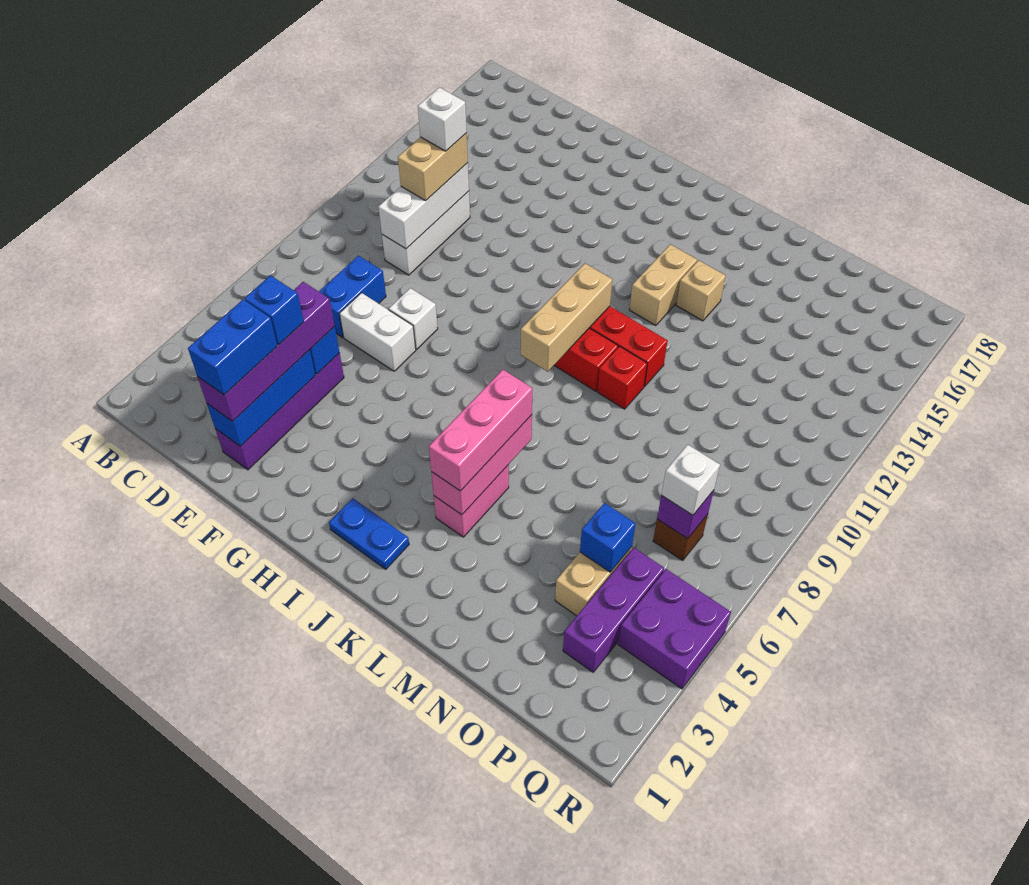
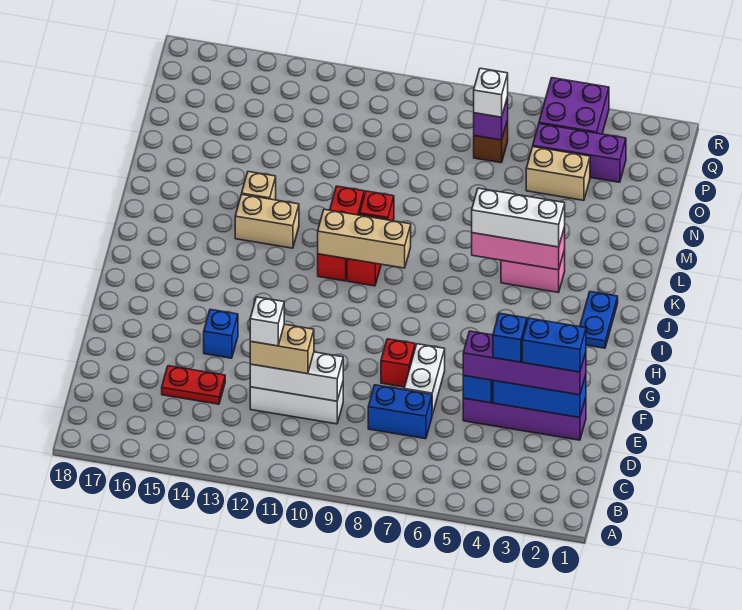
none -> red plate D14:D15 level 1
white brick F8 level 1 -> red brick F8 level 1
pink brick K4:K6 level 3 -> white brick K4:K6 level 3
blue brick O5 level 2 -> blue brick F14 level 1

